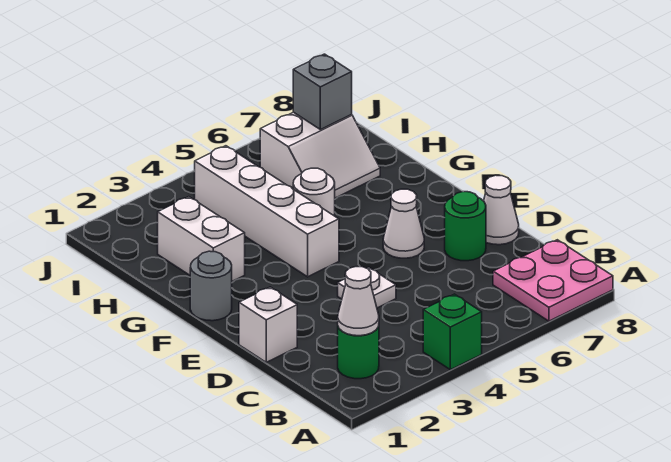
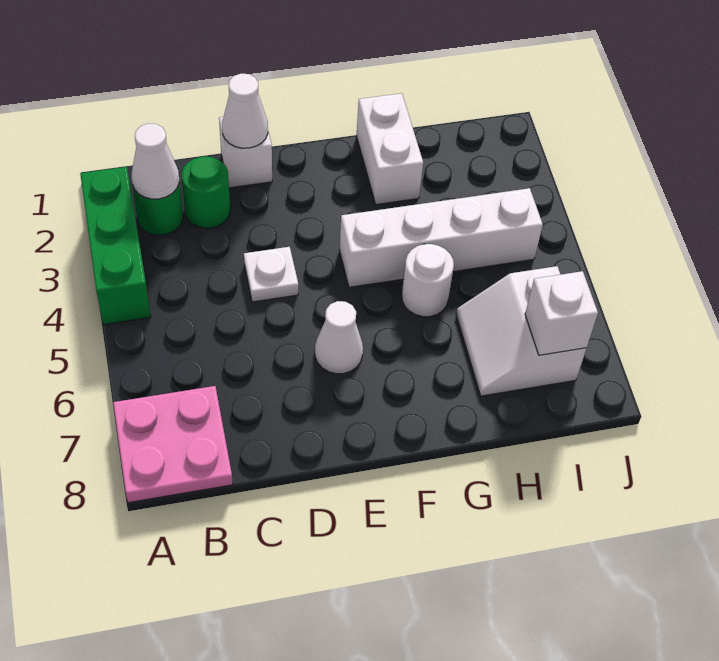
green brick A4 level 1 -> green brick A2:A4 level 1
green round brick D7 level 1 -> green round brick C2 level 1
white cone D8 level 1 -> white cone D1 level 2
grey round brick F1 level 1 -> none
white brick G2:H2 level 1 -> white brick G1:G2 level 1
grey brick I7 level 2 -> white brick I7 level 2

